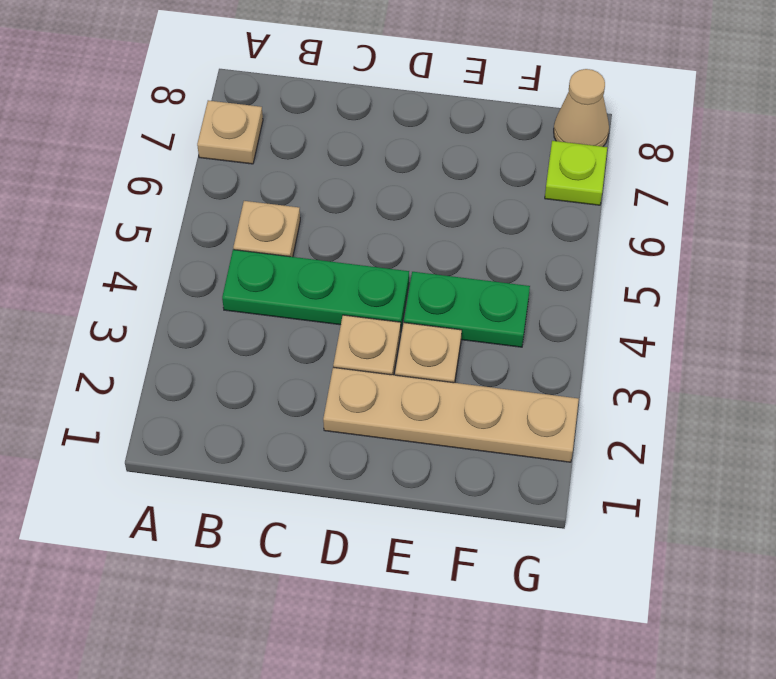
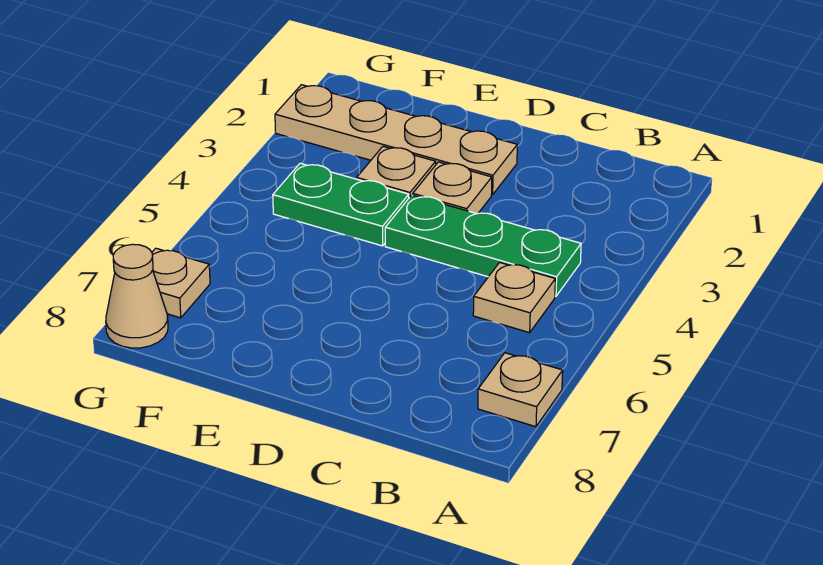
lime plate G7 level 1 -> tan plate G7 level 1

